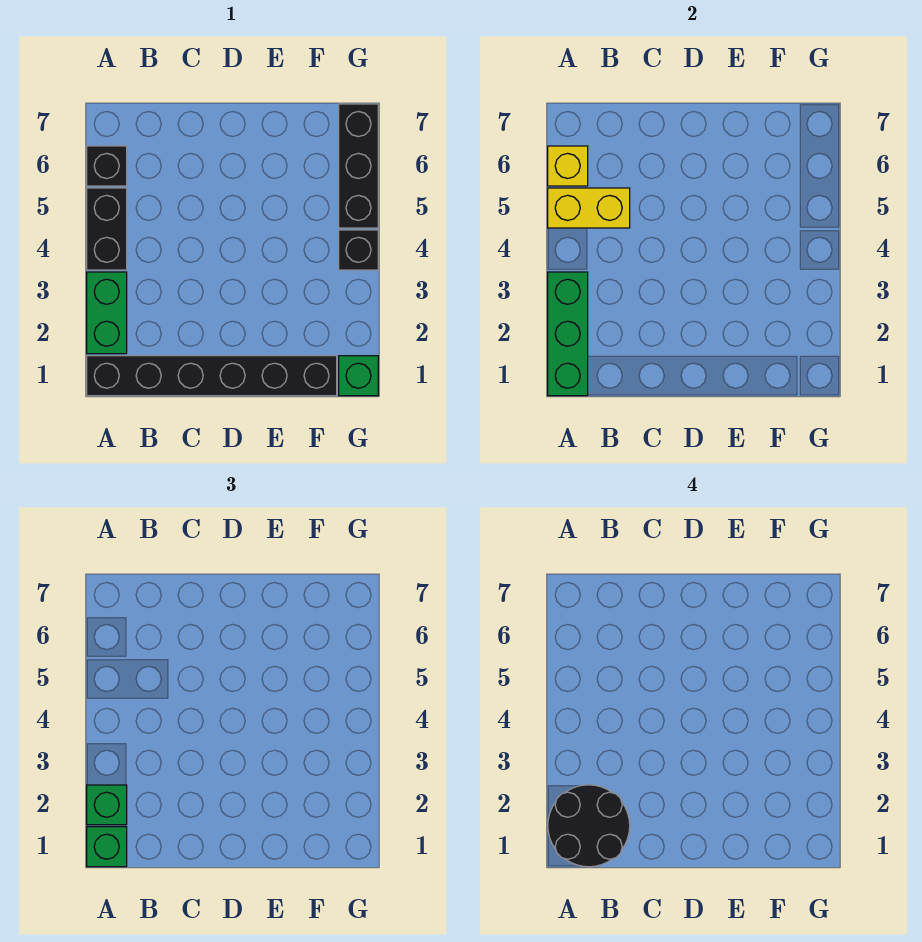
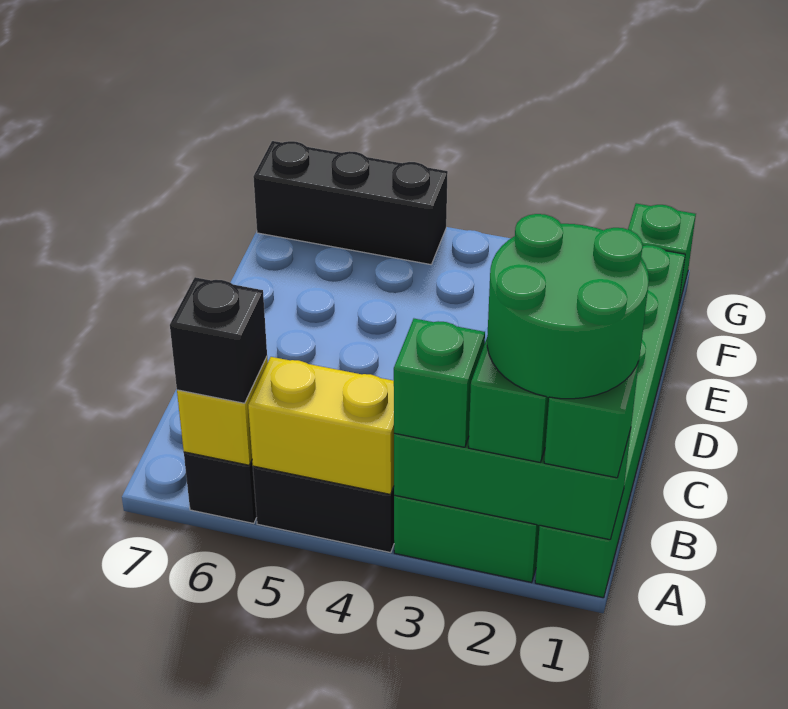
black brick A1:F1 level 1 -> green brick A1:F1 level 1
black round brick A1:B2 level 4 -> green round brick A1:B2 level 4
none -> green brick A3 level 3
yellow brick A5:B5 level 2 -> yellow brick A4:A5 level 2
black brick G4 level 1 -> black brick A6 level 3

